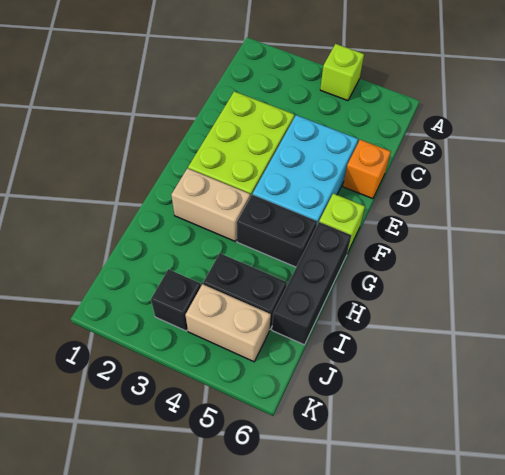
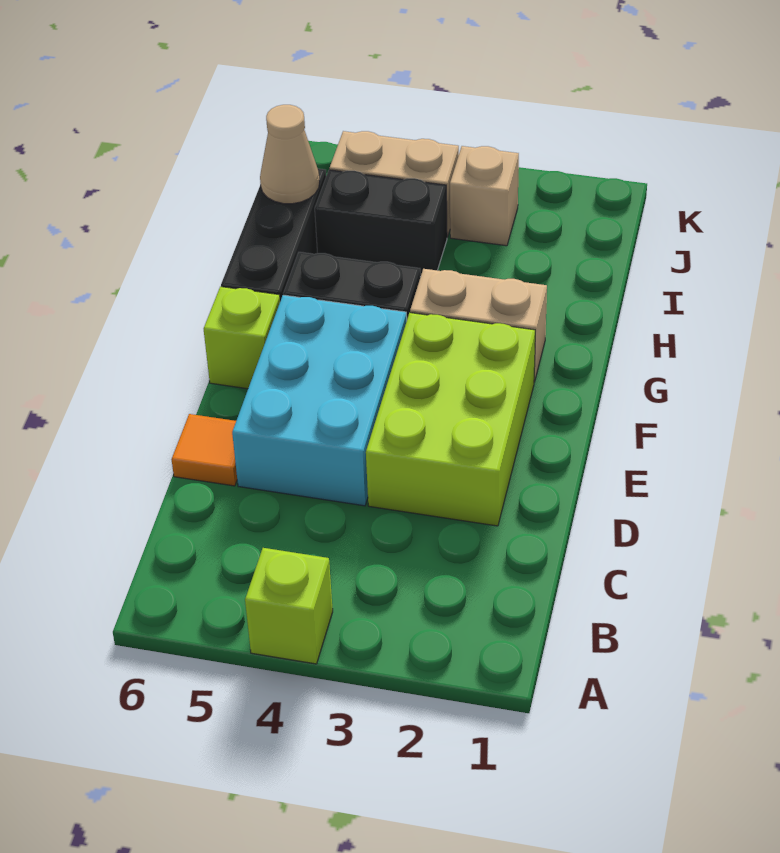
orange brick D6 level 1 -> orange tile D6 level 1
none -> tan cone I6 level 2
black brick J3 level 1 -> tan brick J3 level 1

